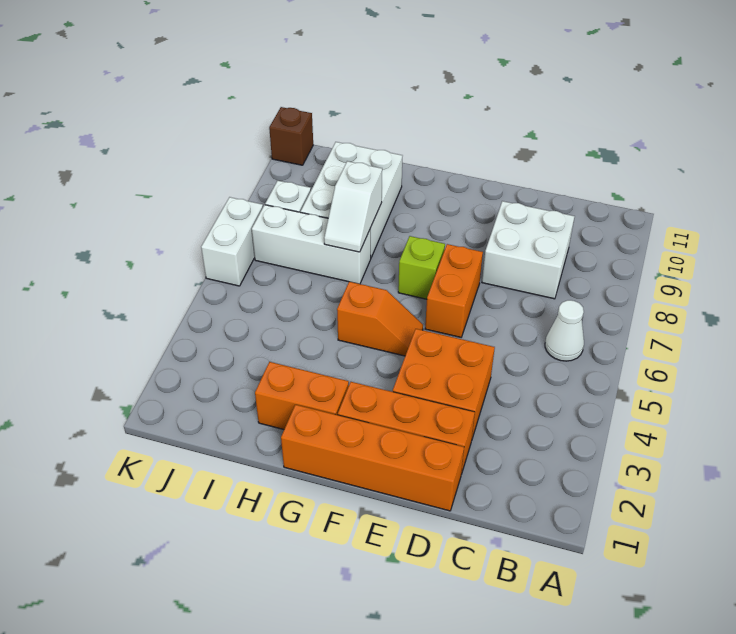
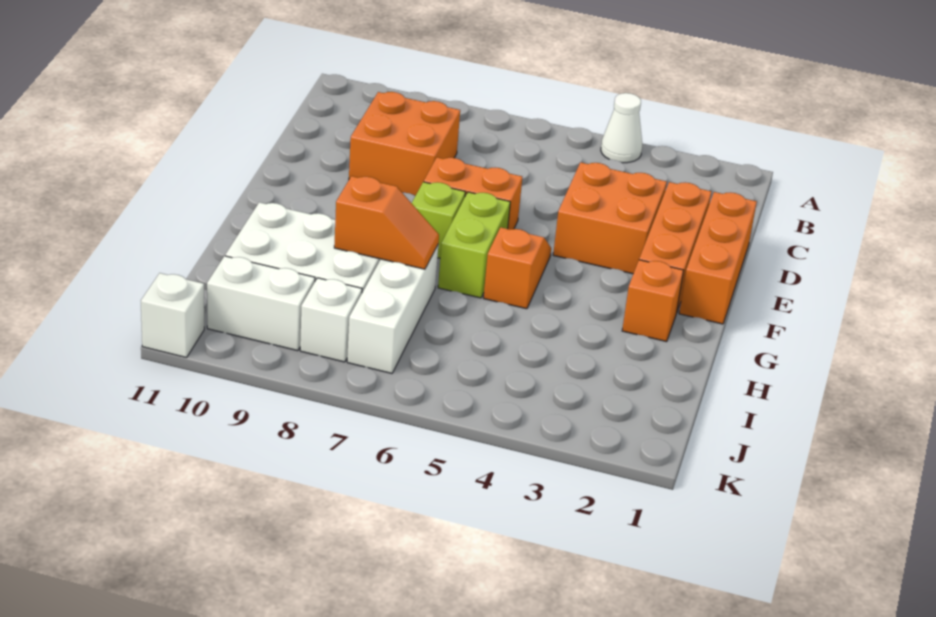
white cone B6 level 1 -> white cone A4 level 1
white brick C8:D9 level 1 -> orange brick C8:D9 level 1
orange brick D1:G1 level 1 -> orange brick D1:F1 level 1
none -> lime brick F6:G6 level 1
orange brick G2:H2 level 1 -> orange brick G2 level 1
white slope H7:H8 level 2 top 8 -> orange slope H7:H8 level 2 top 8
white brick K6:K7 level 1 -> white brick J9:J10 level 1
brown brick K11 level 1 -> white brick K11 level 1

